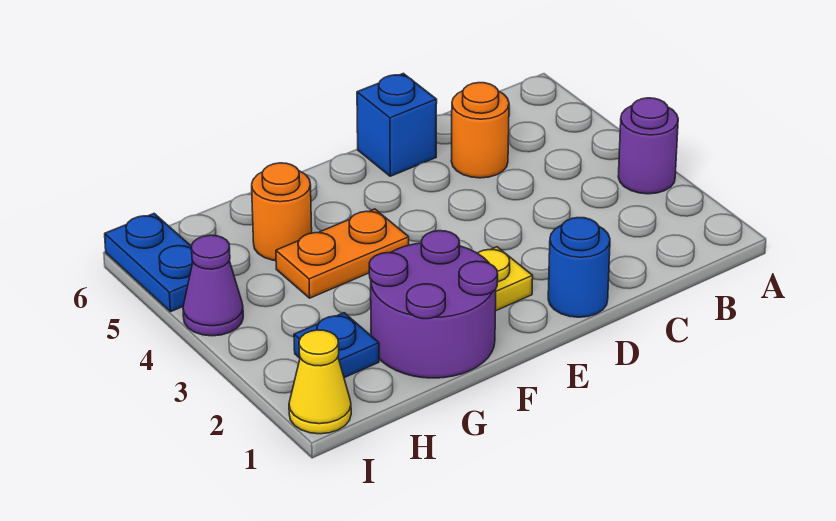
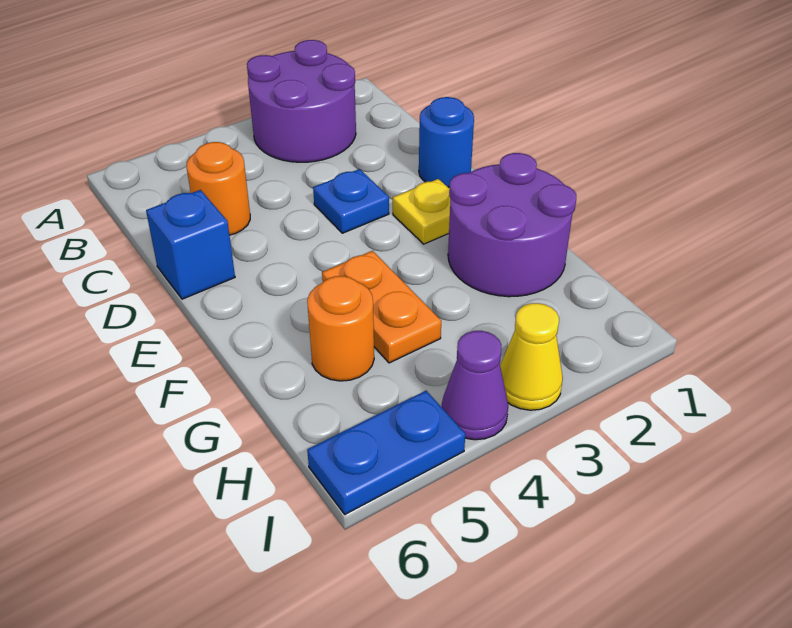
purple round brick A3 level 1 -> purple round brick A2:B3 level 1
blue plate H2 level 1 -> blue plate D3 level 1
yellow cone I1 level 1 -> yellow cone I3 level 1

